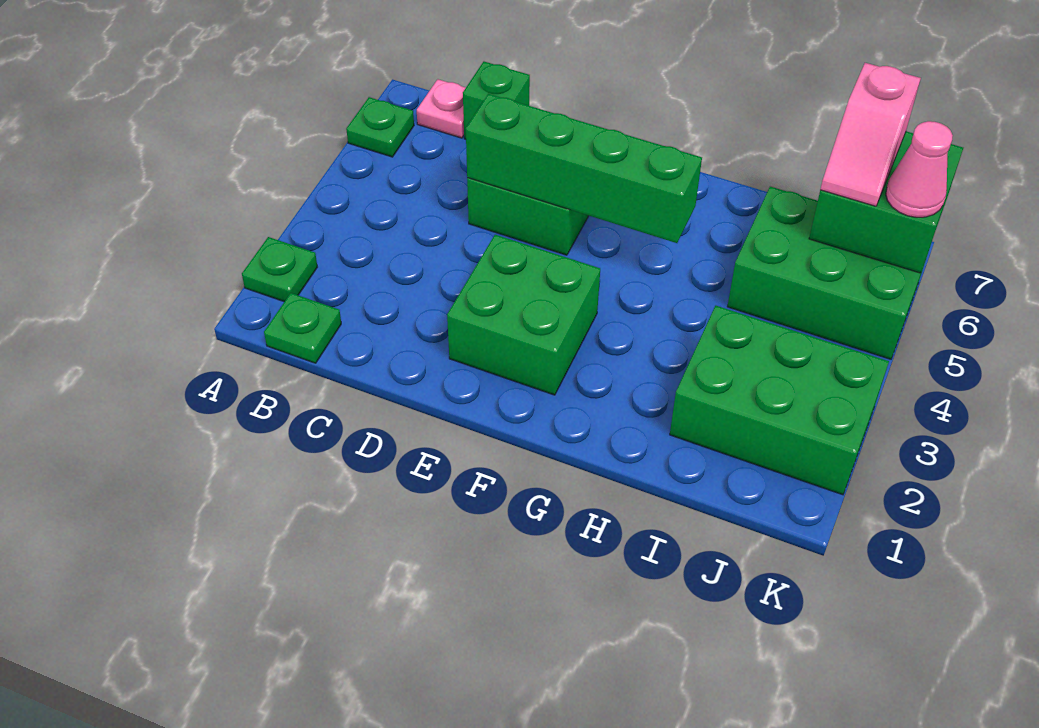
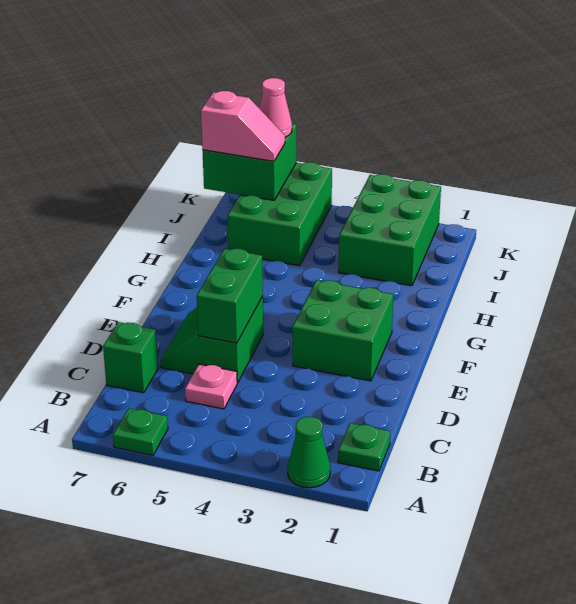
green plate A2 level 1 -> green cone A2 level 1
pink plate B7 level 1 -> pink plate C5 level 1
green brick D5:G5 level 2 -> green brick D5:E5 level 2

